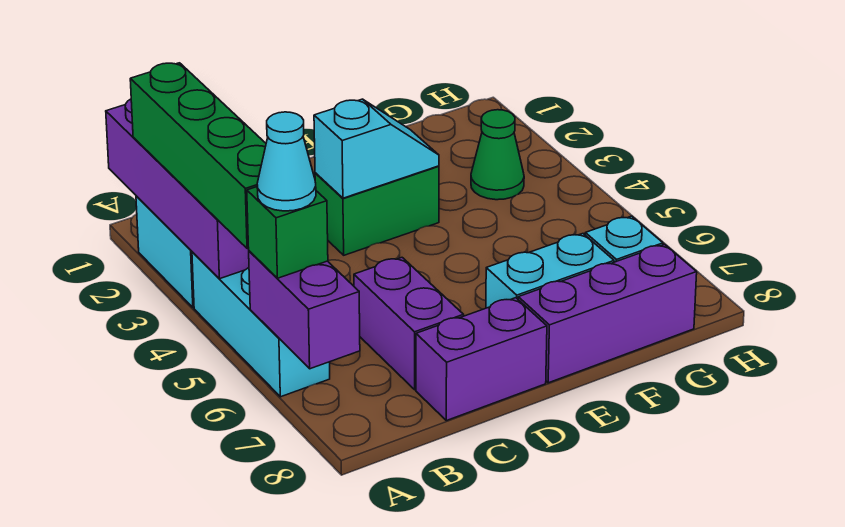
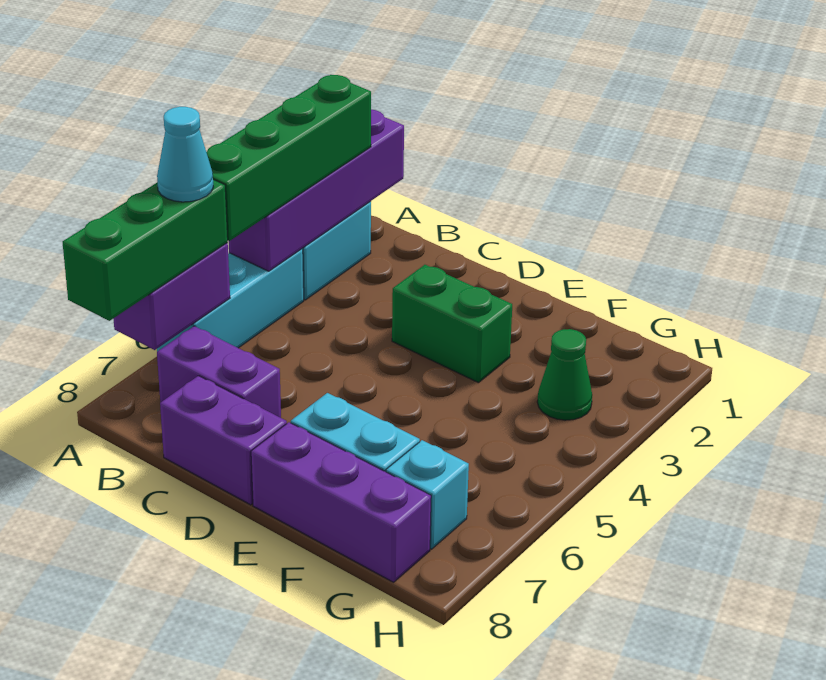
green brick A6 level 3 -> green brick A6:A8 level 3
purple brick C6:C7 level 1 -> purple brick B7:C7 level 1
cyan slope D3:E3 level 2 top D -> none

